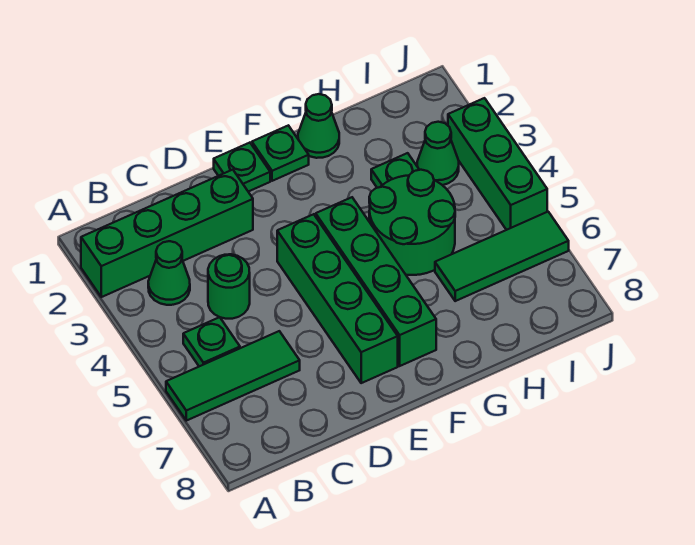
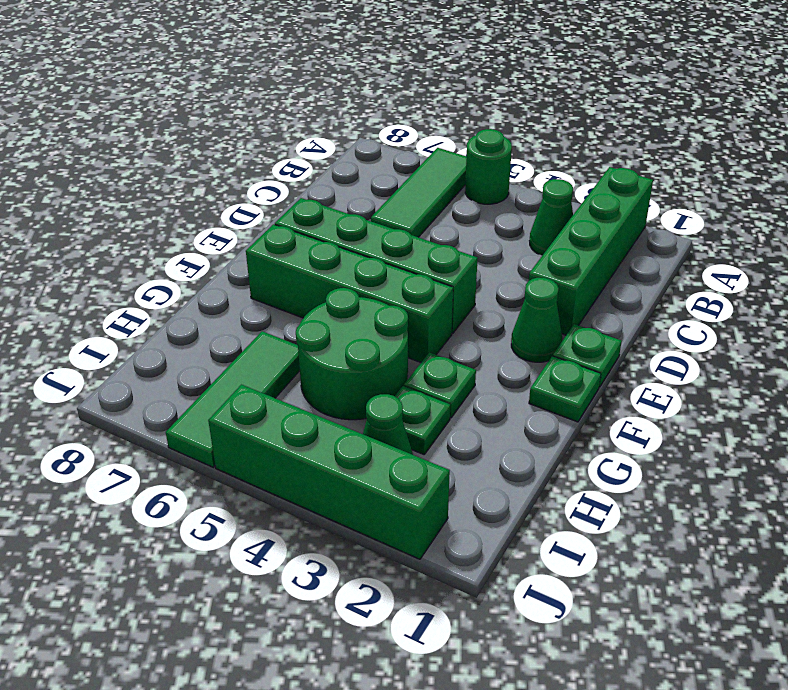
green plate B5 level 1 -> green plate G3 level 1
green round brick C4 level 1 -> green round brick A5 level 1
green cone G1 level 1 -> green cone E2 level 1
green brick J3:J5 level 1 -> green brick J2:J5 level 1

